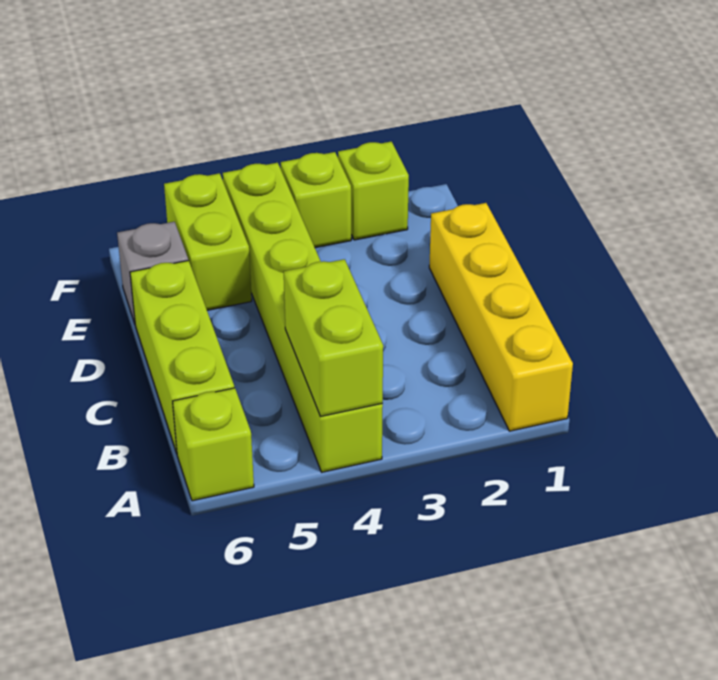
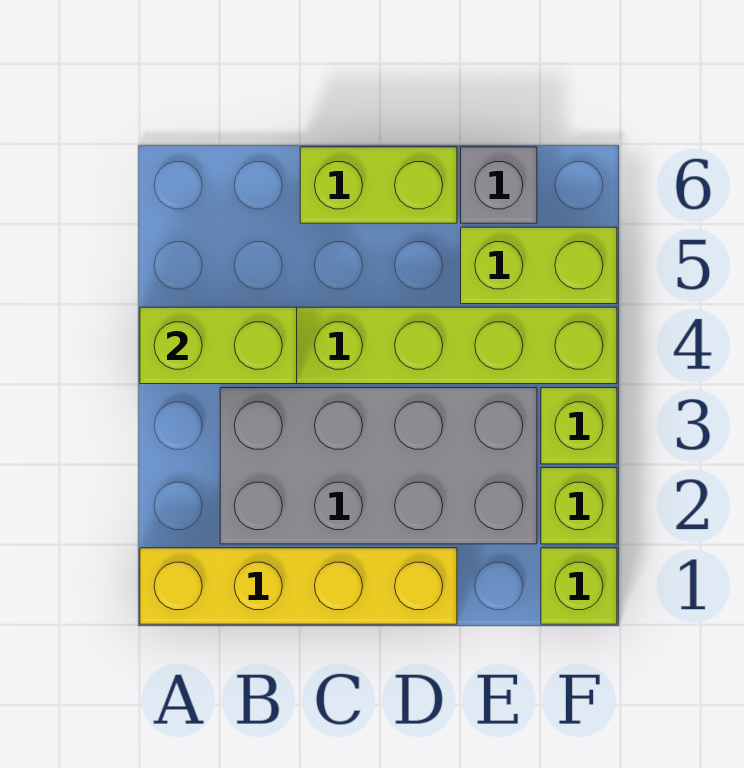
lime brick A6 level 1 -> lime brick F1 level 1
none -> grey brick B2:E3 level 1
lime brick B6:D6 level 1 -> lime brick C6:D6 level 1

